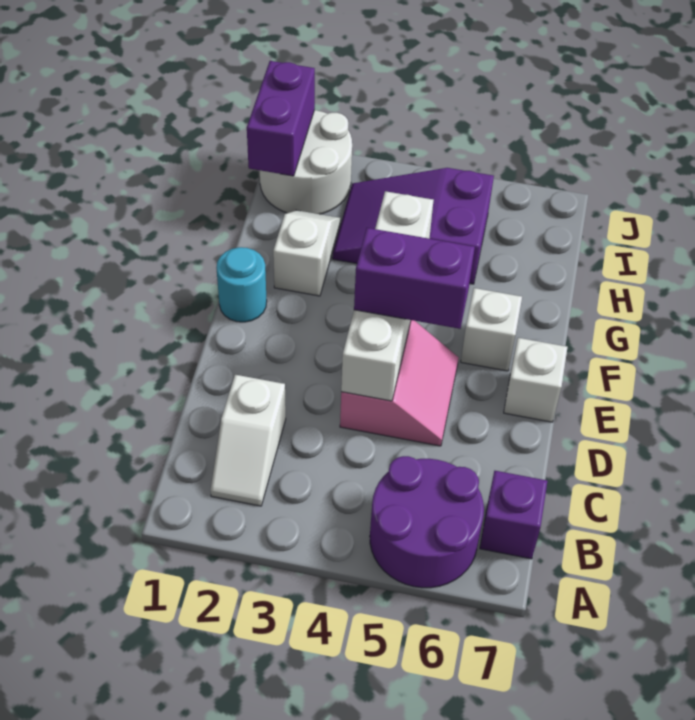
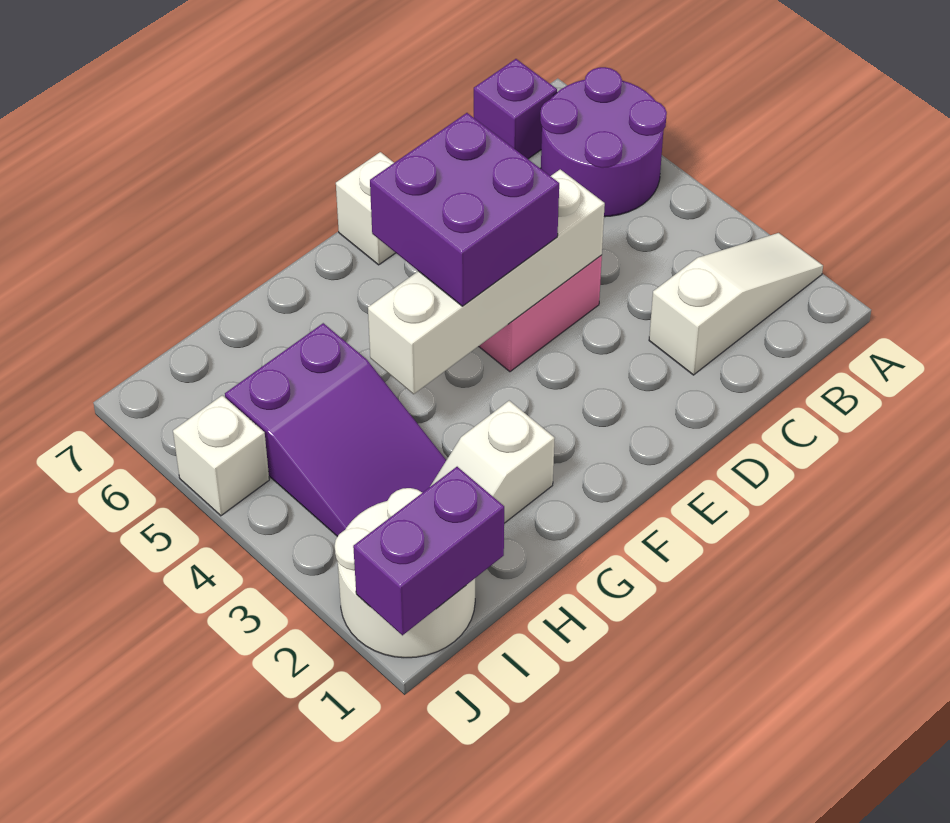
white slope B2:C2 level 1 top C -> white slope A2:C2 level 1 top C
purple brick E4:E5 level 3 -> purple brick E4:F5 level 3
cyan round brick F1 level 1 -> none
white brick F6 level 1 -> white brick J5 level 1

